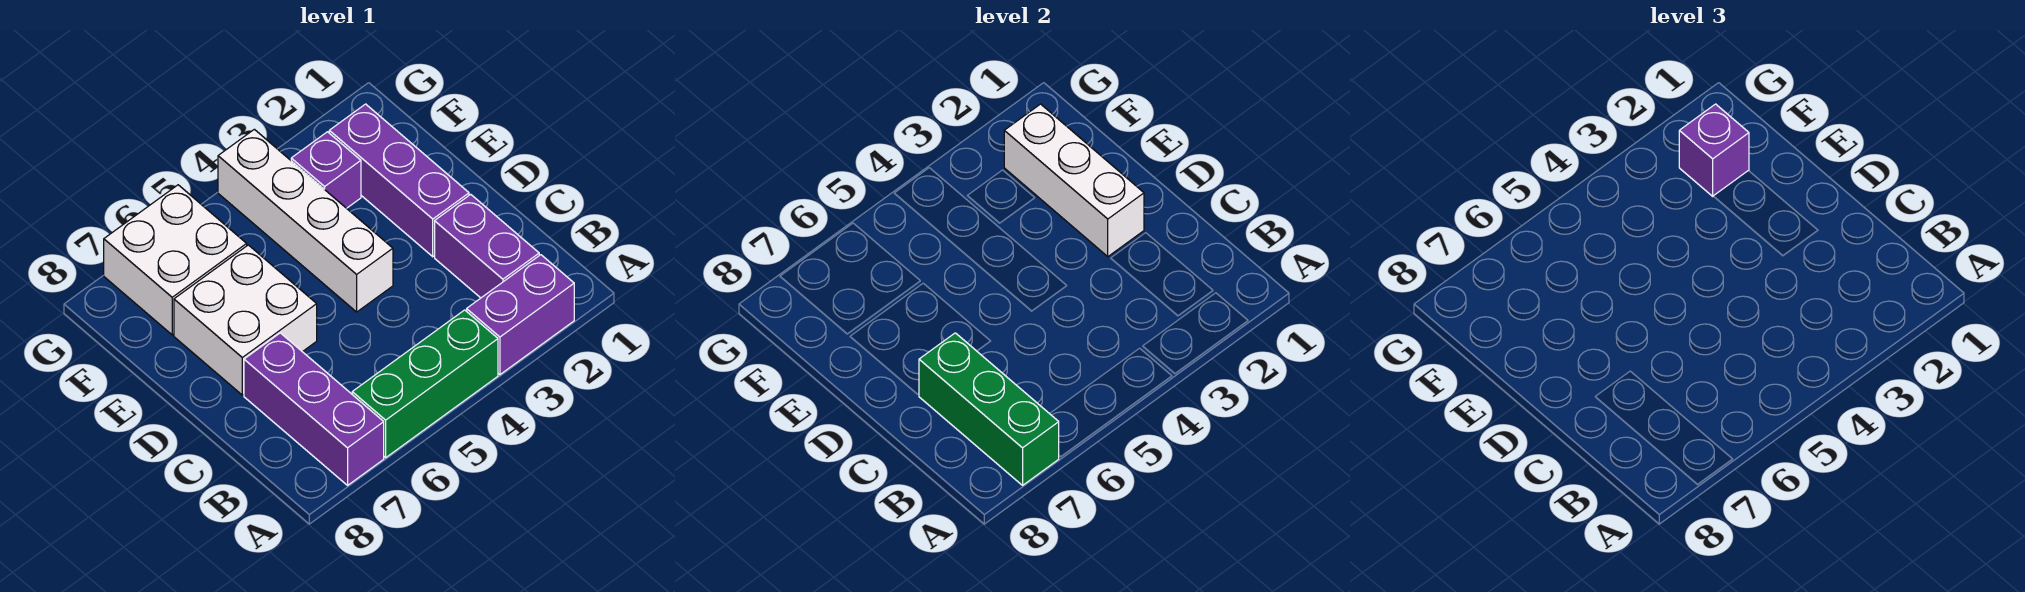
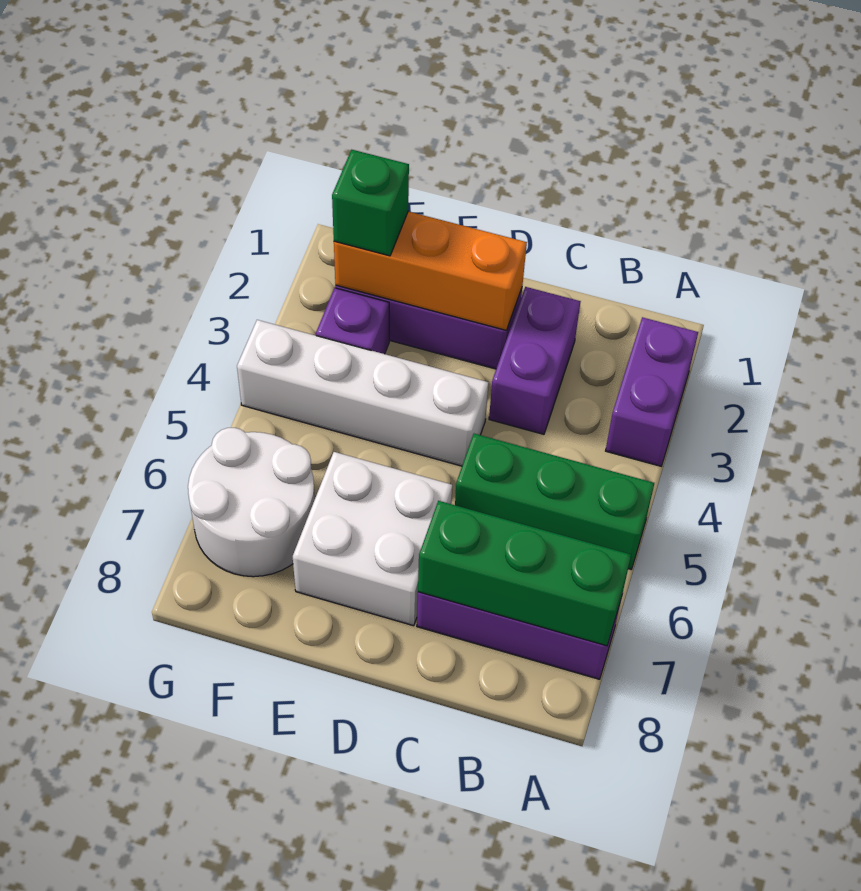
green brick A4:A6 level 1 -> green brick A5:C5 level 1
purple brick B2:C2 level 1 -> purple brick C2:C3 level 1
white brick D2:F2 level 2 -> orange brick D2:F2 level 2
purple brick F2 level 3 -> green brick F2 level 3
white brick F6:G7 level 1 -> white round brick F6:G7 level 1

